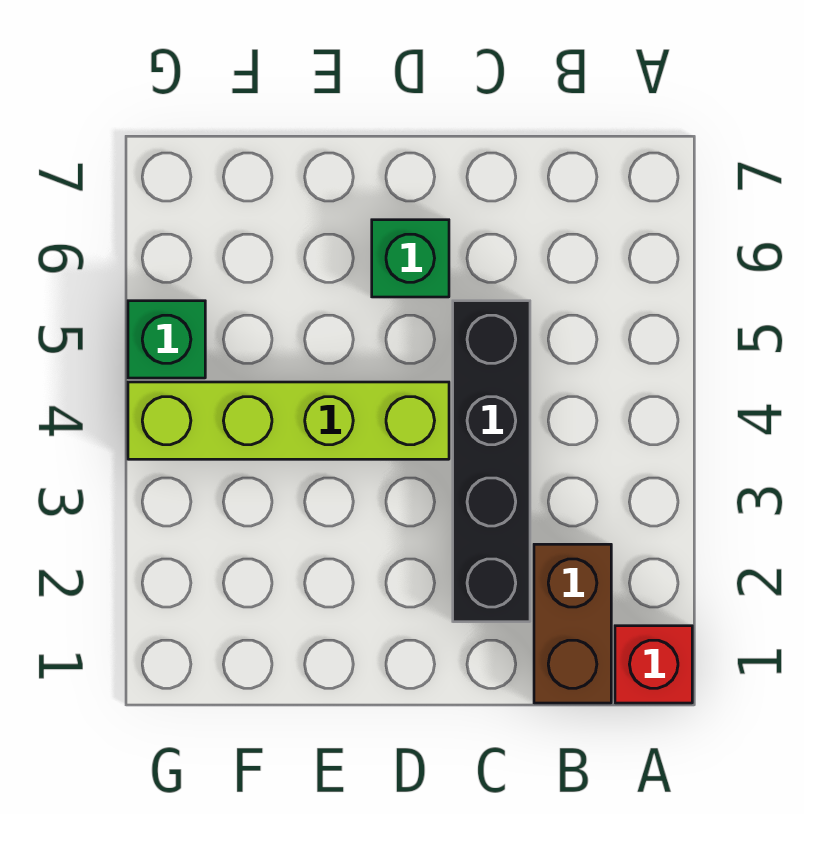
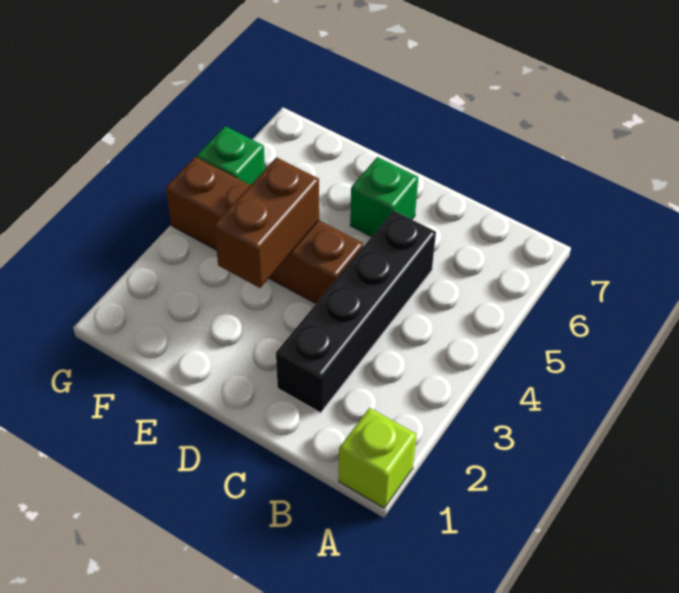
red brick A1 level 1 -> lime brick A1 level 1
brown brick B1:B2 level 1 -> brown brick E3:E4 level 2
lime brick D4:G4 level 1 -> brown brick D4:G4 level 1

